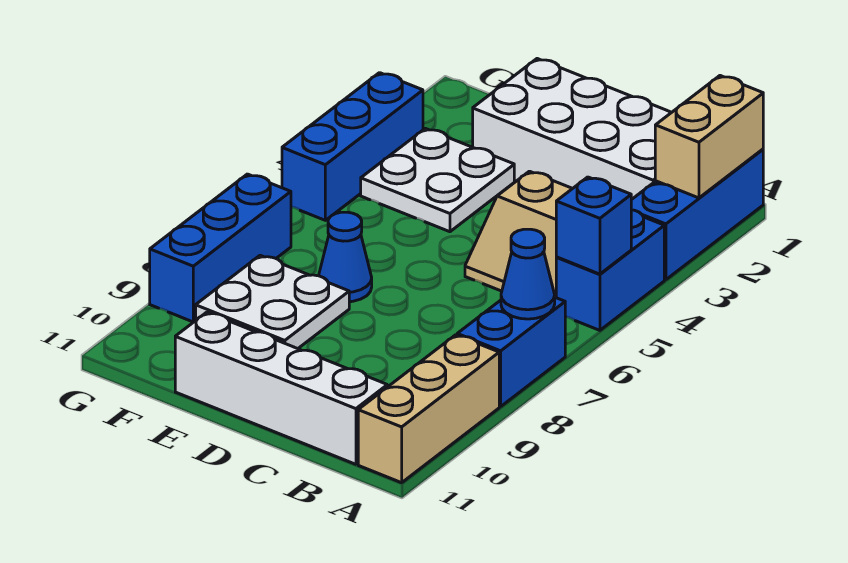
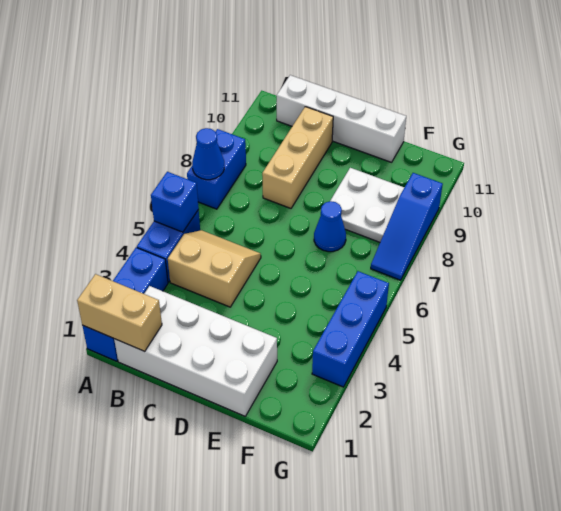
tan brick A1:A2 level 2 -> tan brick A1:B1 level 2
tan brick A9:A11 level 1 -> tan brick C8:C10 level 1
white plate E3:F4 level 1 -> none
blue brick G7:G9 level 1 -> blue slope G7:G9 level 1 top 9

